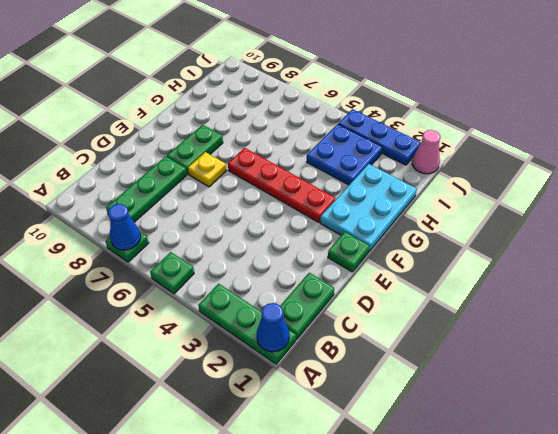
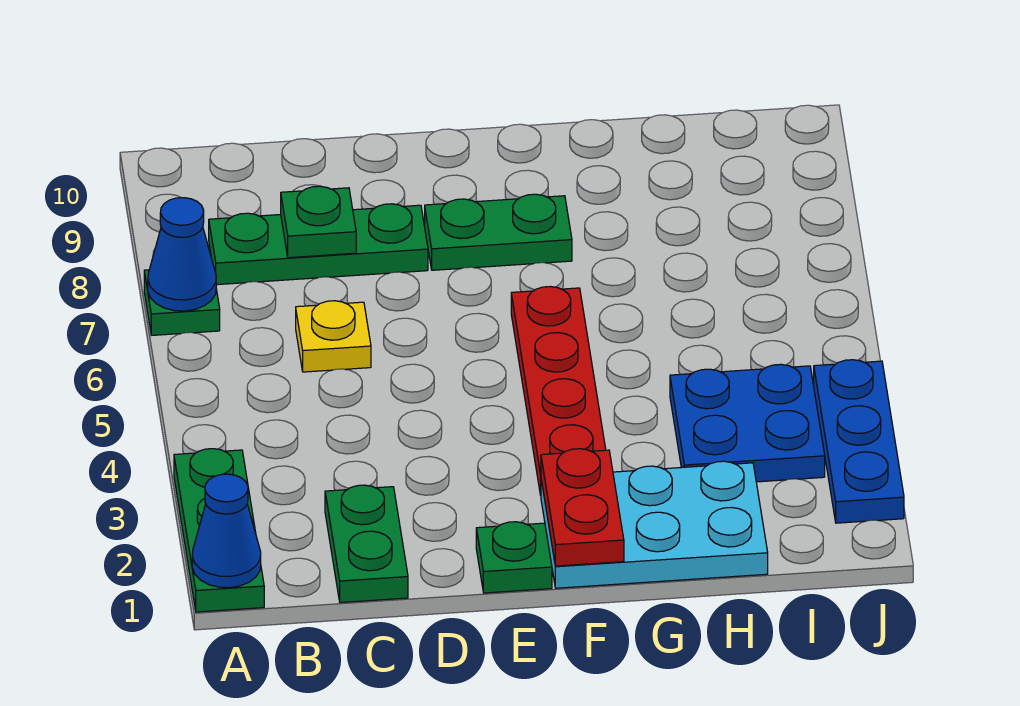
green plate A5 level 1 -> green plate C8 level 2
green plate B1:C1 level 1 -> green plate C1:C2 level 1
yellow plate E7 level 1 -> yellow plate C6 level 1
none -> red plate F1:F2 level 2
pink cone J1 level 1 -> none

